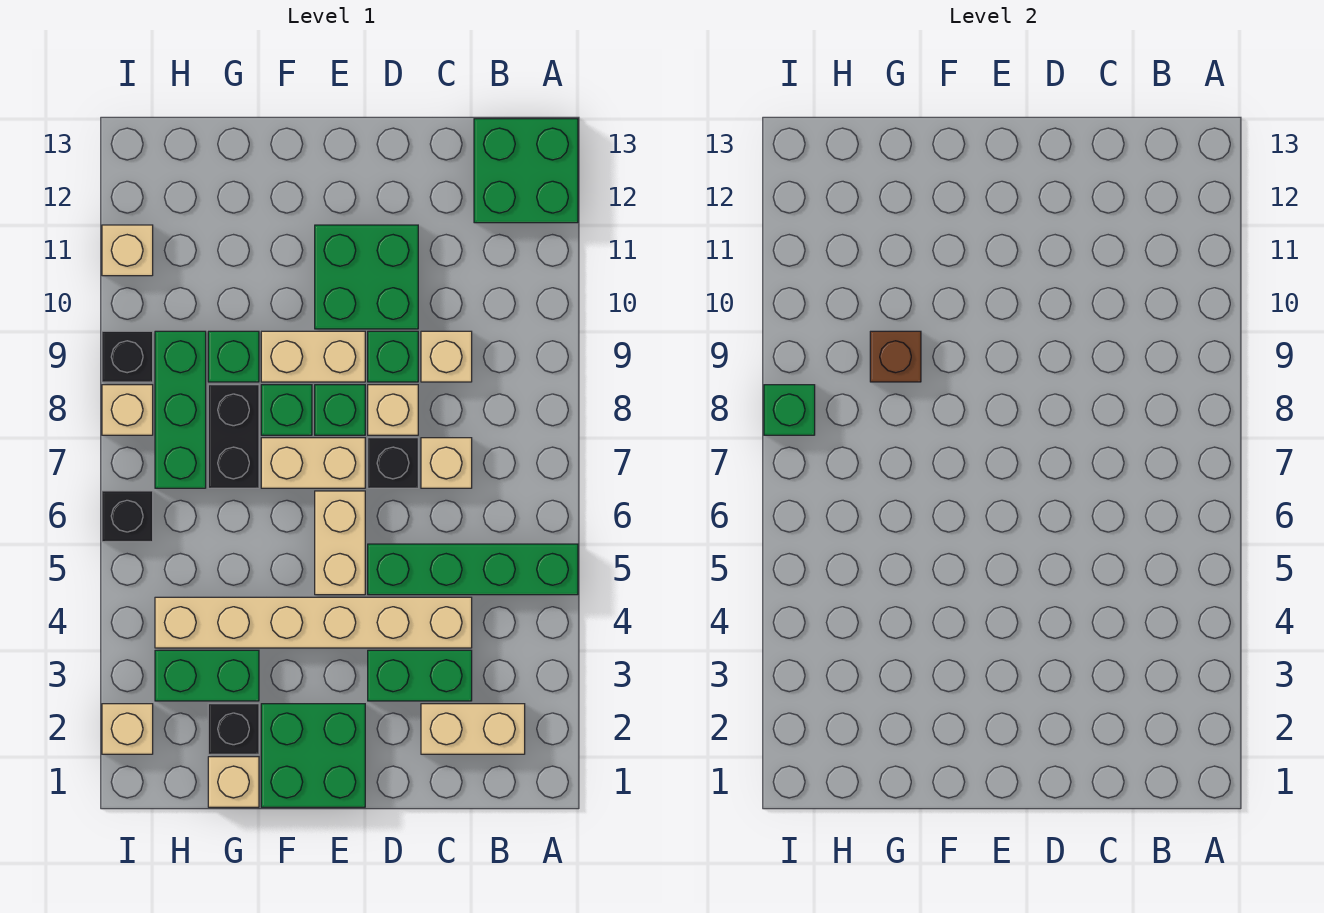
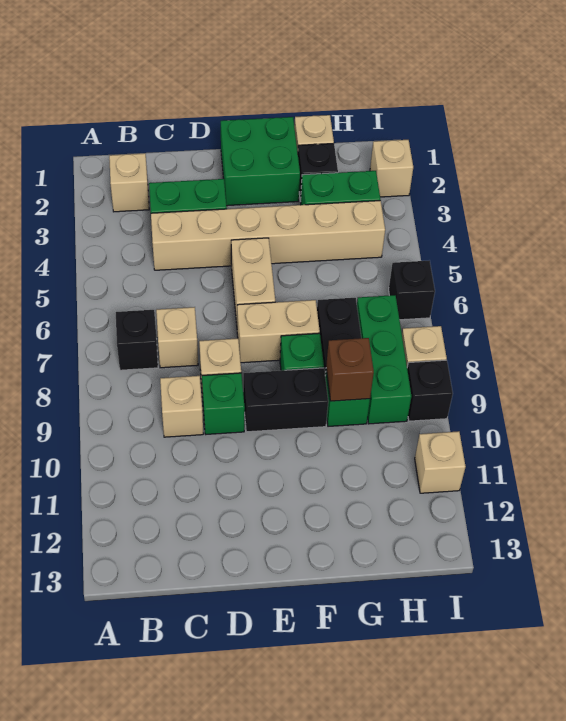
green brick A5:D5 level 1 -> none
green brick A12:B13 level 1 -> none
tan brick B2:C2 level 1 -> tan brick B2 level 1
black brick D7 level 1 -> black brick B7 level 1
green brick D10:E11 level 1 -> none
green brick E8 level 1 -> none
tan brick E9:F9 level 1 -> black brick E9:F9 level 1
green brick I8 level 2 -> none

